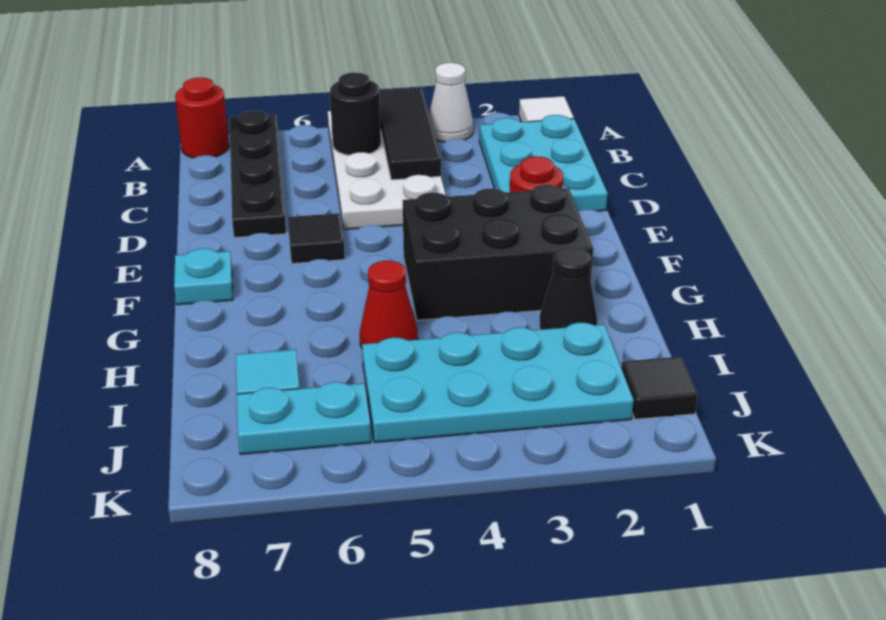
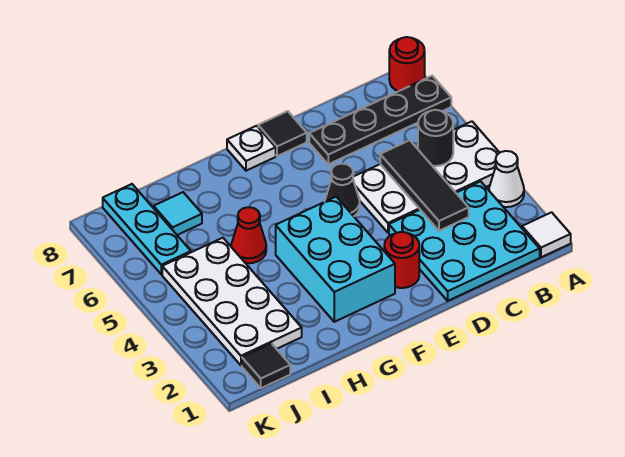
black tile A4:C4 level 2 -> black tile C3:C5 level 2
cyan plate B1:D2 level 1 -> cyan plate B1:D3 level 1
black tile E6 level 1 -> black tile E8 level 1
black brick F2:G4 level 1 -> cyan brick F2:G4 level 1
cyan plate F8 level 1 -> white plate F8 level 1
black cone H2 level 1 -> black cone E5 level 1
cyan plate I2:J5 level 1 -> white plate I2:J5 level 1
cyan plate J6:J7 level 1 -> cyan plate J6:J8 level 1

